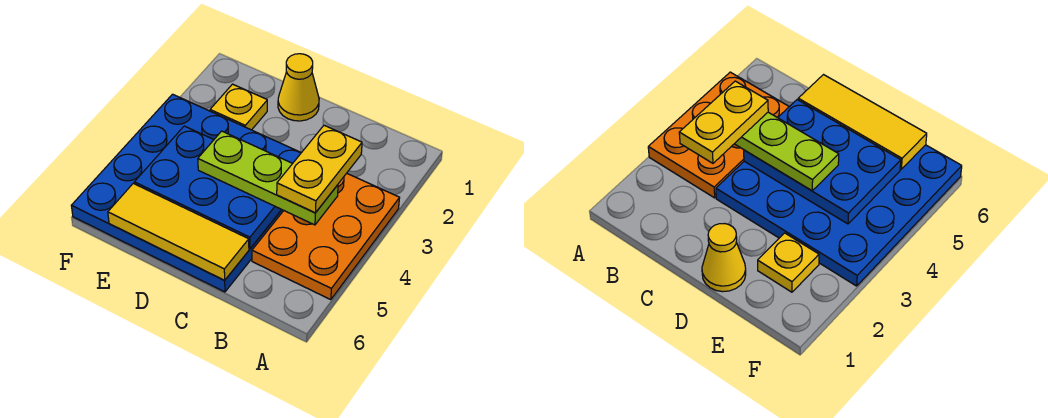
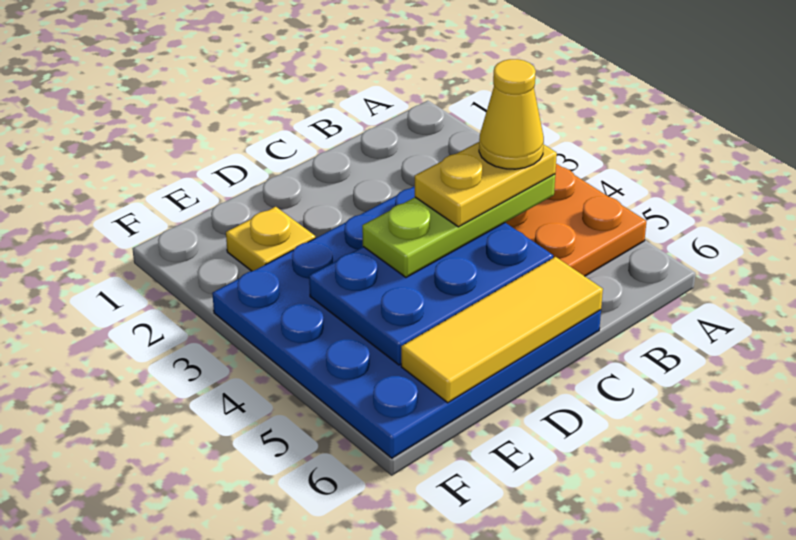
yellow plate B3:B4 level 4 -> yellow plate B4:C4 level 4
yellow cone D1 level 1 -> yellow cone B4 level 5

